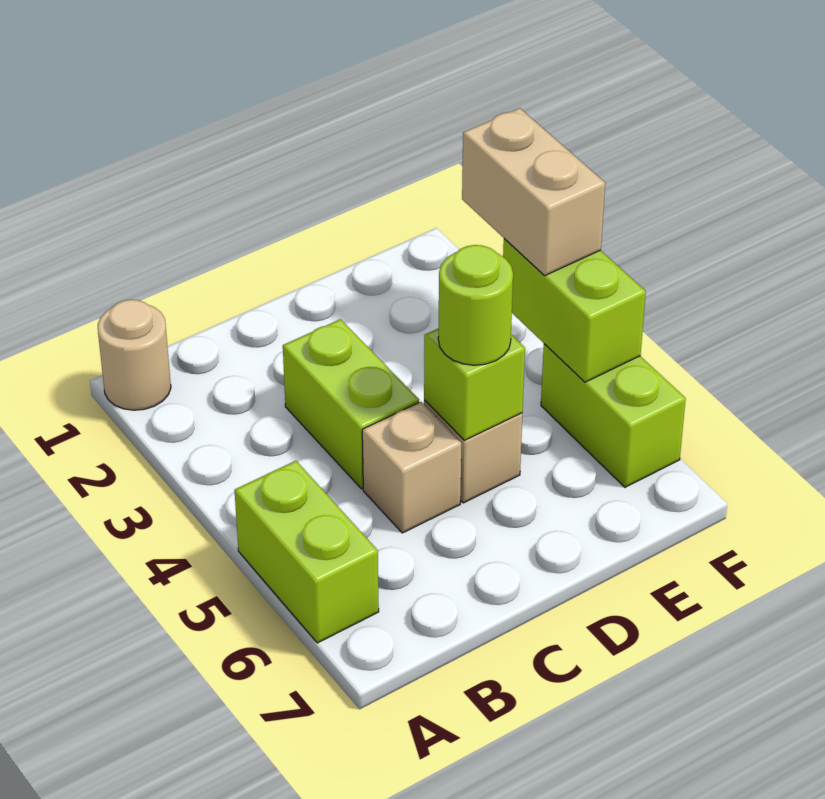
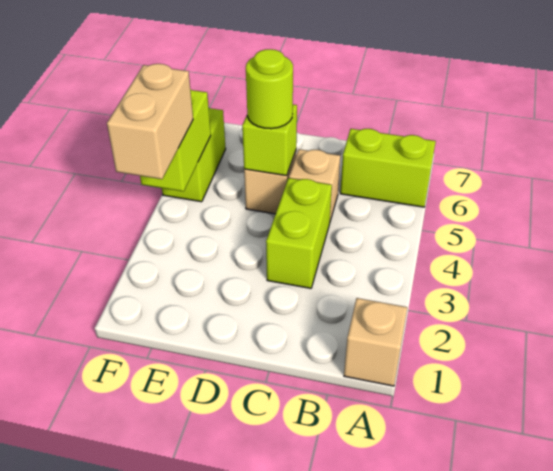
tan round brick A1 level 1 -> tan brick A1 level 1
lime brick A5:A6 level 1 -> lime brick A6:B6 level 1

